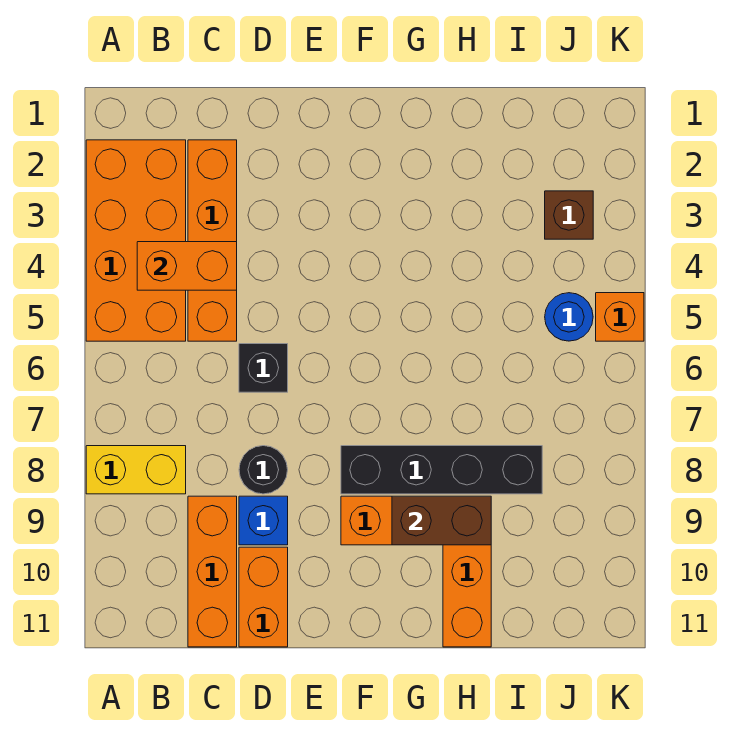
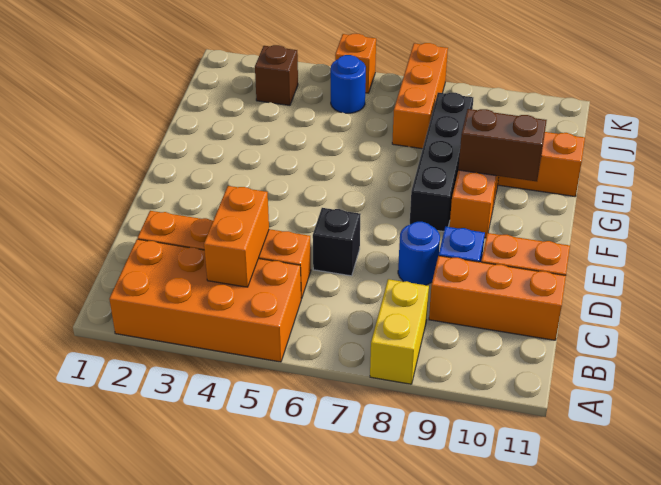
black round brick D8 level 1 -> blue round brick D8 level 1
brown brick G9:H9 level 2 -> brown brick G9:G10 level 2
none -> orange brick I7:K7 level 1

